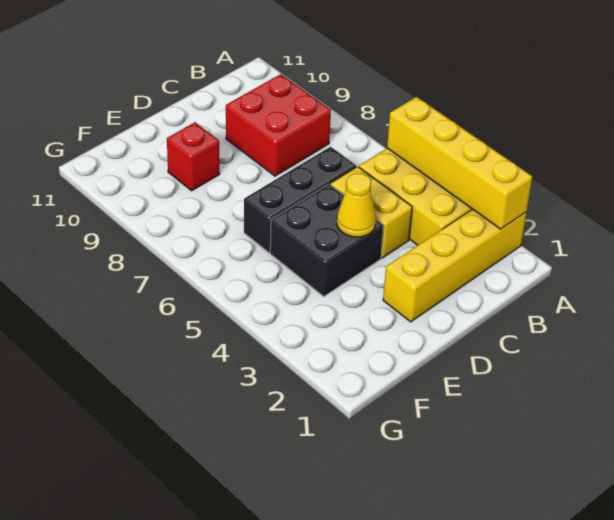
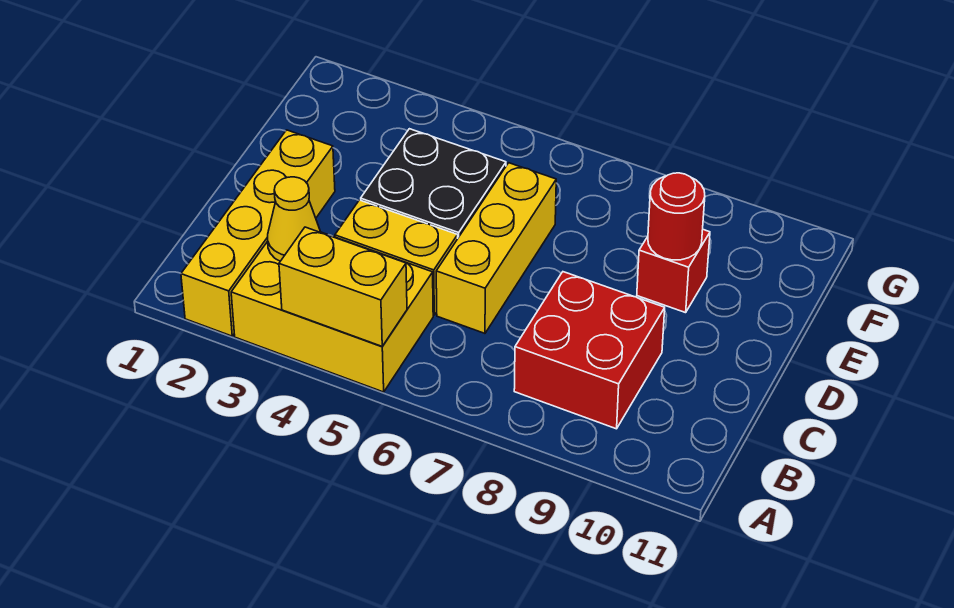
yellow brick A2:A5 level 2 -> yellow brick A4:A5 level 2
black brick C6:E6 level 1 -> yellow brick C6:E6 level 1
yellow cone D4 level 2 -> yellow cone B3 level 2
none -> red round brick E9 level 2

